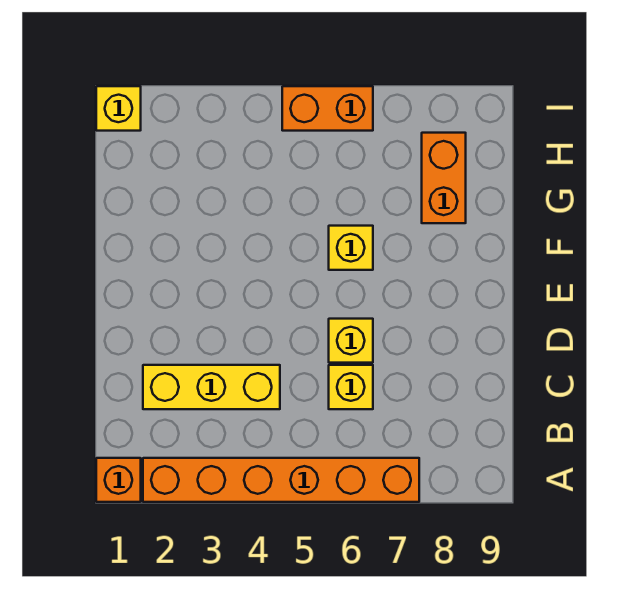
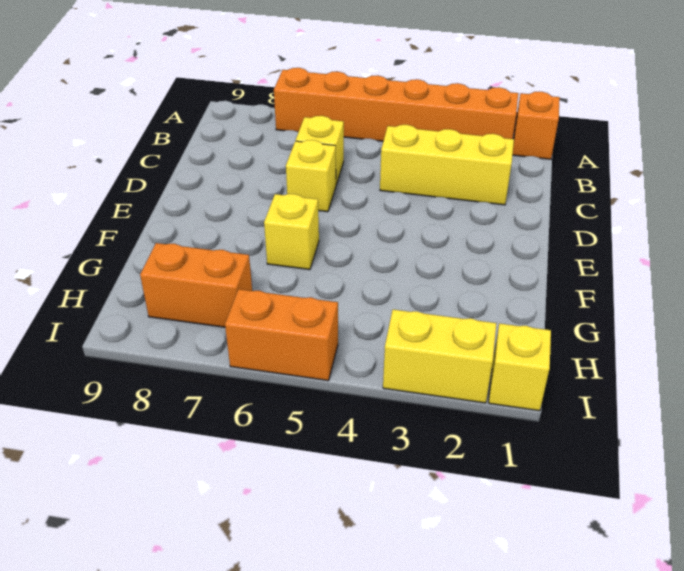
orange brick G8:H8 level 1 -> orange brick H7:H8 level 1
none -> yellow brick I2:I3 level 1

